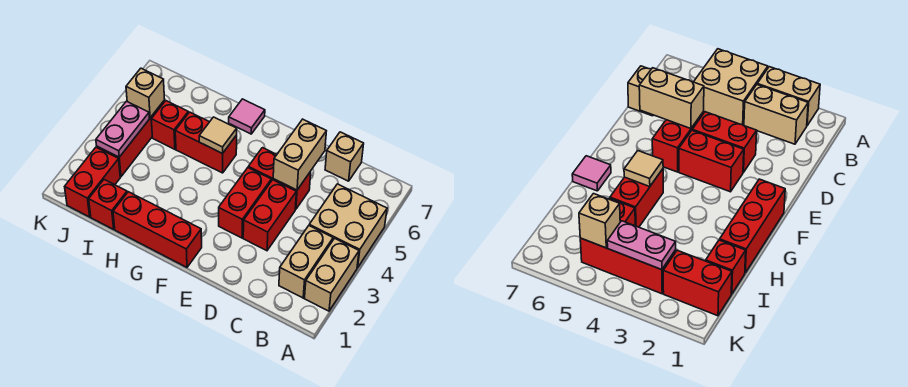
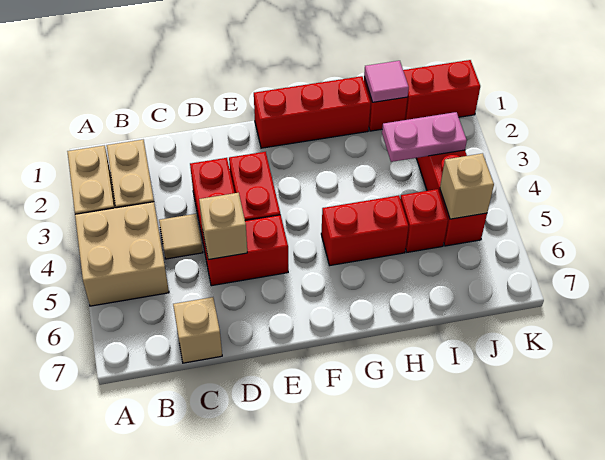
tan brick D5:D6 level 2 -> tan brick D5 level 2
tan tile G5 level 2 -> tan tile C4 level 1
pink tile G7 level 1 -> pink tile I1 level 2
red brick J1:J2 level 1 -> red brick J1:K1 level 1
pink plate J3:J4 level 2 -> pink plate I3:J3 level 2

